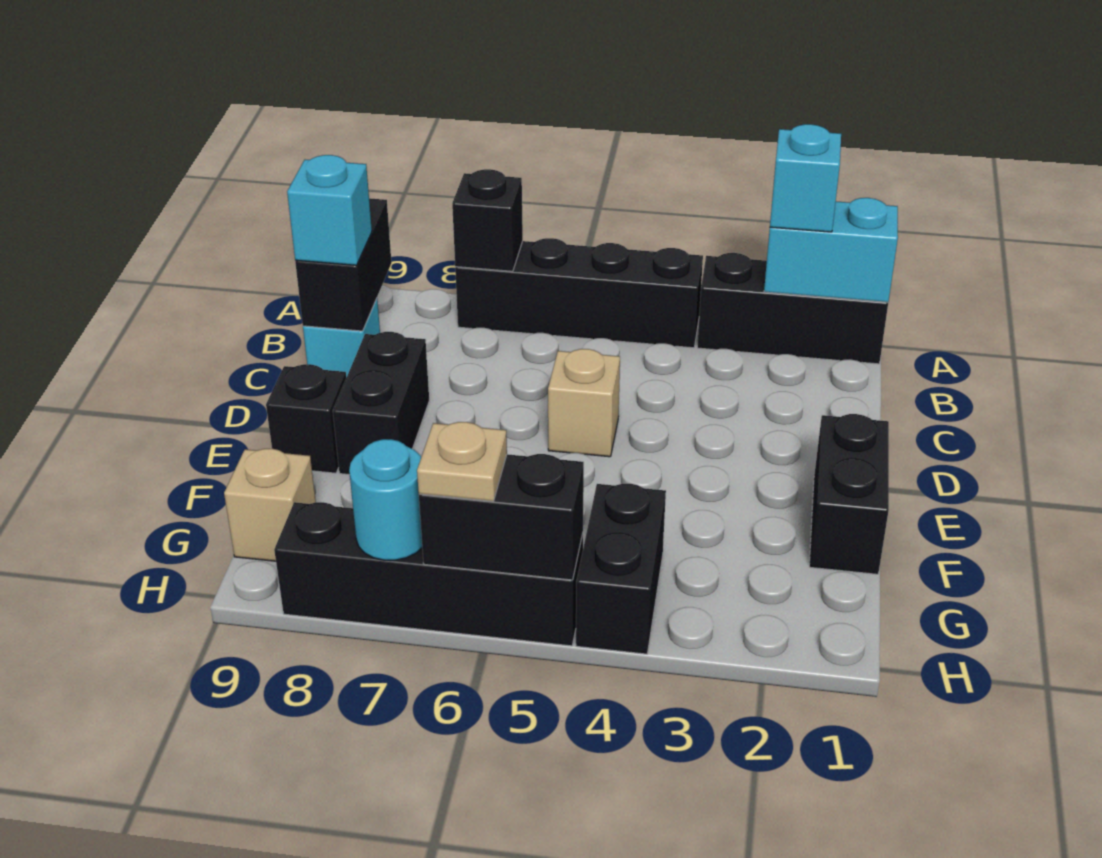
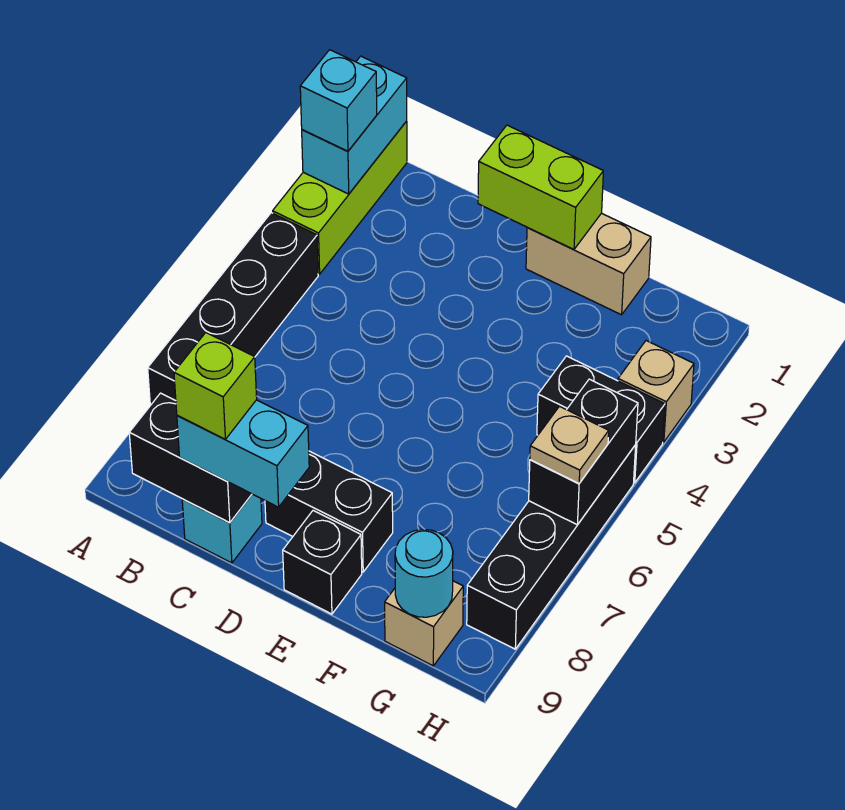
black brick A1:A3 level 1 -> lime brick A1:A3 level 1
black brick A7 level 2 -> none
cyan brick C9 level 3 -> cyan brick C9:D9 level 3
none -> lime brick C9 level 4
none -> lime brick D1:E1 level 2
tan brick D5 level 1 -> tan brick H3 level 1
black brick E1:F1 level 1 -> tan brick E1:F1 level 1
cyan round brick H7 level 2 -> cyan round brick G9 level 2

